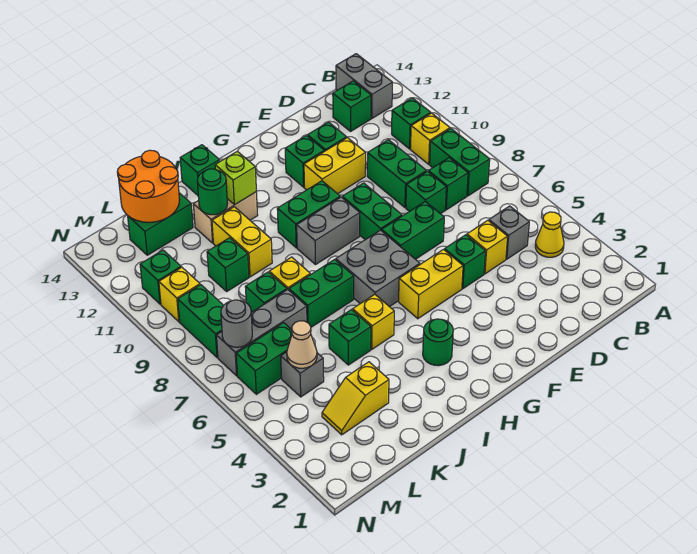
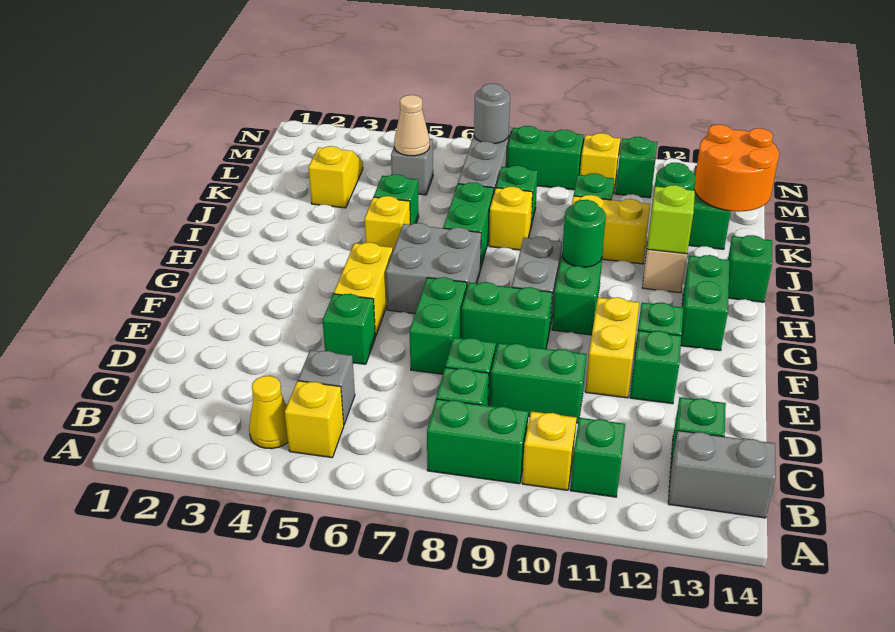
yellow brick D5 level 1 -> yellow brick B5 level 1
green round brick H3 level 1 -> green round brick H10 level 2
green brick L6:M6 level 1 -> green brick G13:H13 level 1

